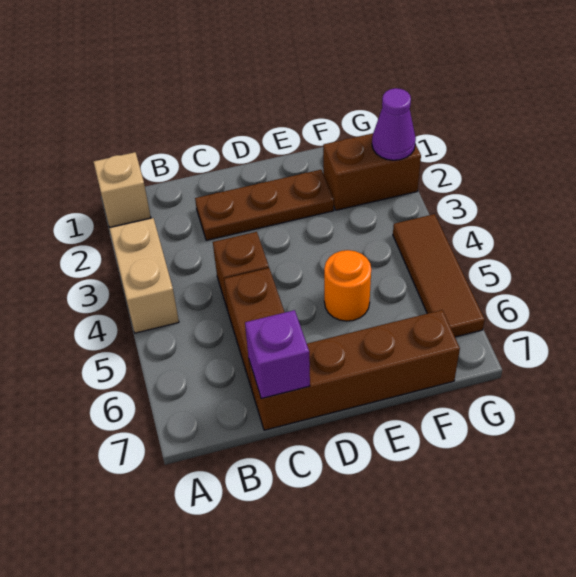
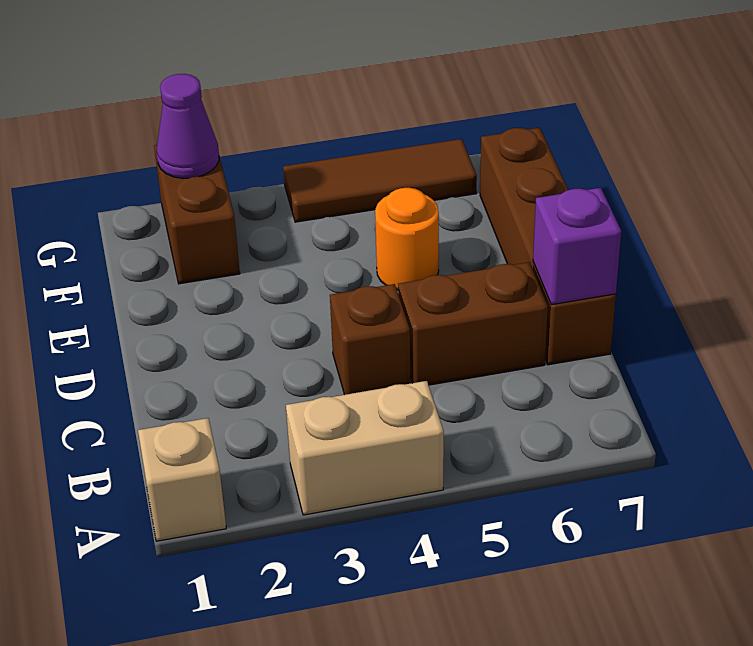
brown plate C2:E2 level 1 -> none

